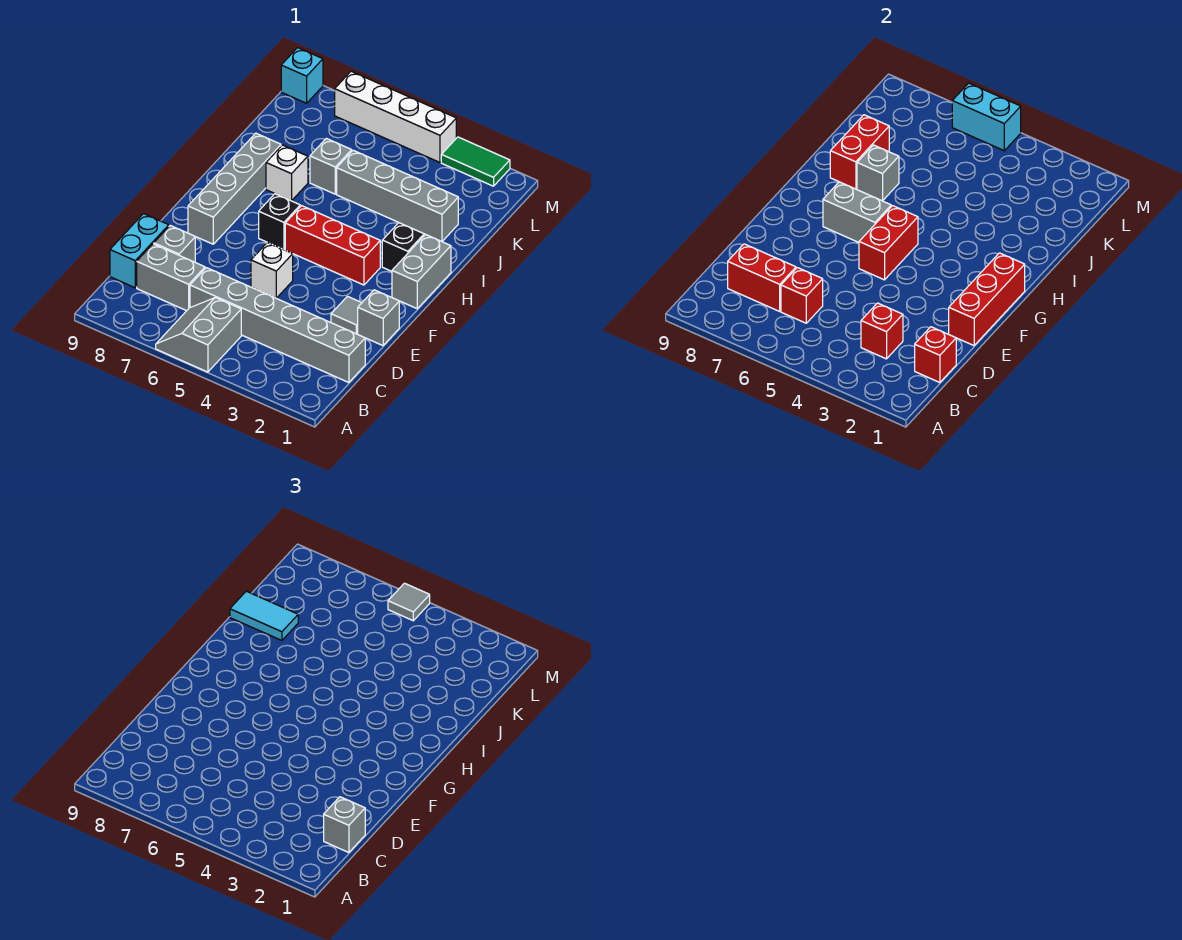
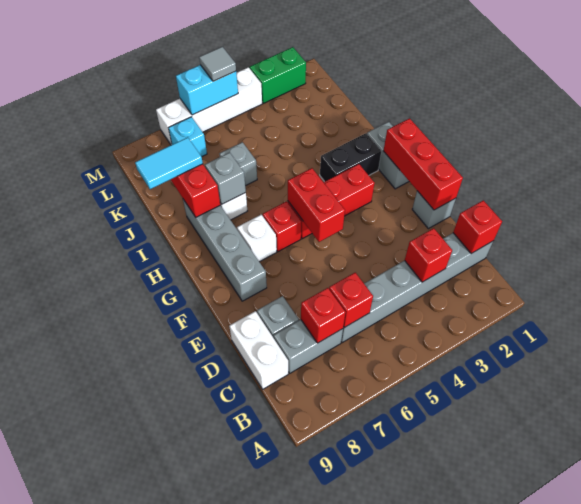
grey slope A5:B6 level 1 top 5 -> none
grey brick C1 level 3 -> none
red brick C7:C8 level 2 -> red brick C7 level 2
cyan brick C9:D9 level 1 -> white brick C9:D9 level 1
grey tile E2 level 1 -> none
white brick E5 level 1 -> white brick G7 level 1
black brick G6 level 1 -> red brick G6 level 1
grey brick G6:G7 level 2 -> none
black brick H2 level 1 -> black brick H2:H3 level 1
grey brick J2:J5 level 1 -> none
green tile M2:M3 level 1 -> green brick M2:M3 level 1
cyan brick M9 level 1 -> cyan brick L7 level 1

